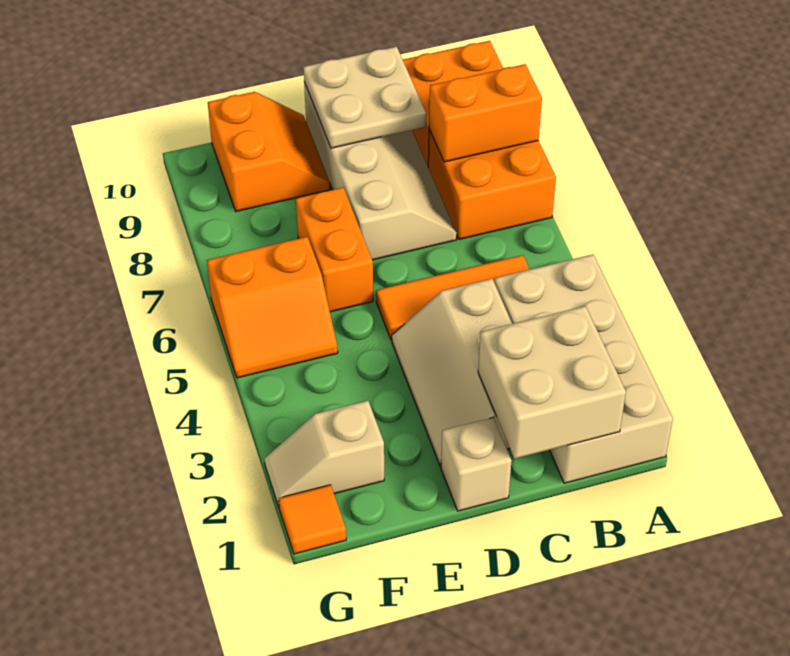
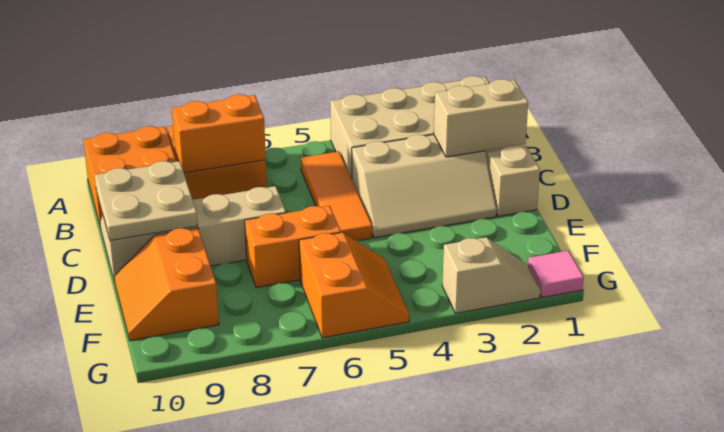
orange brick A8:B8 level 2 -> orange brick B7:B8 level 2
tan brick B1:C2 level 2 -> tan brick C1:C2 level 2
orange slope E9:F10 level 1 top F -> orange slope E9:F10 level 1 top 9
tan slope F2:G2 level 1 top F -> tan slope G2:G3 level 1 top 3
orange tile G1 level 1 -> pink tile G1 level 1

